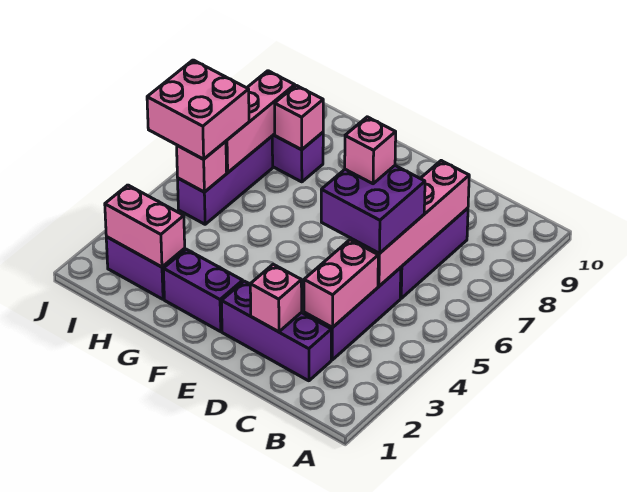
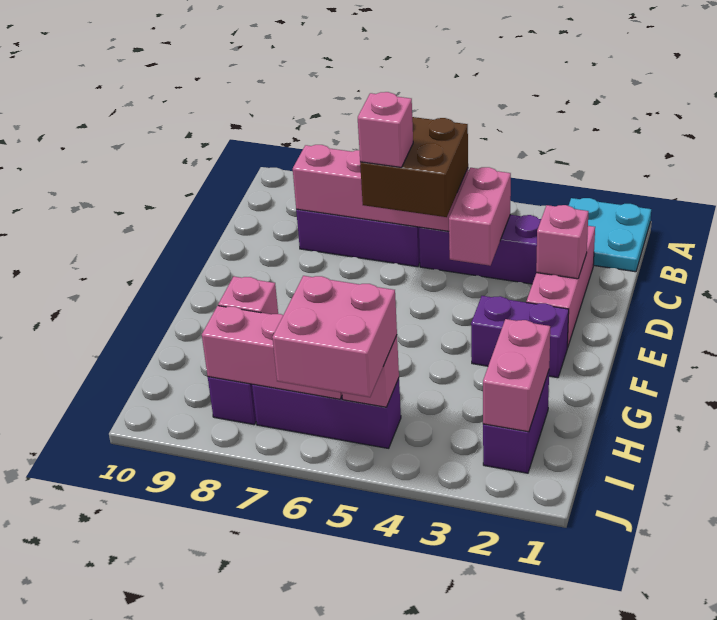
none -> cyan plate A1:B2 level 1
purple brick C2:E2 level 1 -> pink brick C2:E2 level 1
pink brick C3:C4 level 2 -> pink brick C4:D4 level 2
purple brick C5:D6 level 3 -> brown brick C5:D6 level 3
purple brick F2:G2 level 1 -> purple brick F2:F3 level 1

